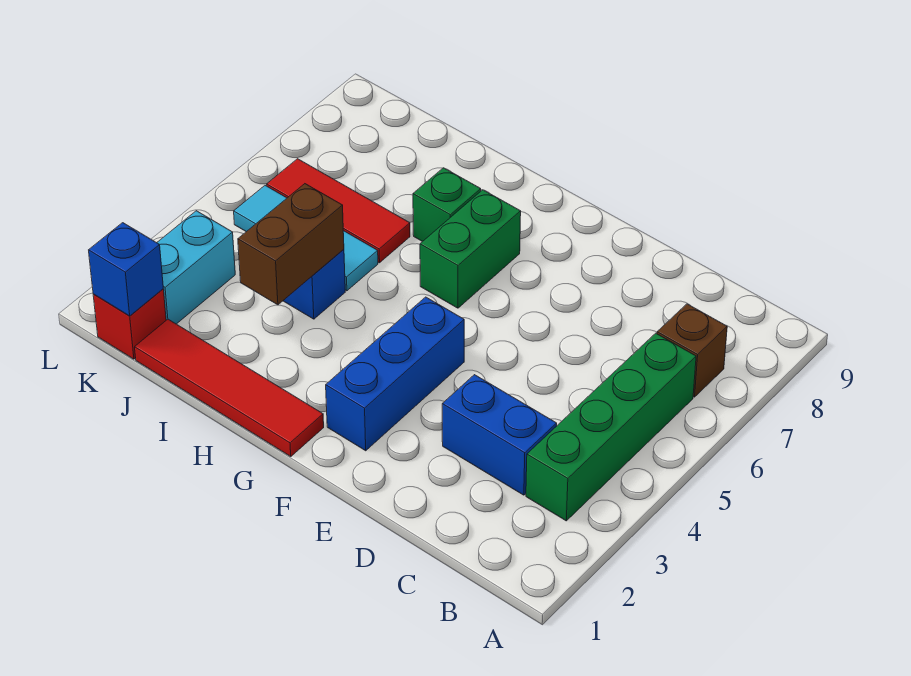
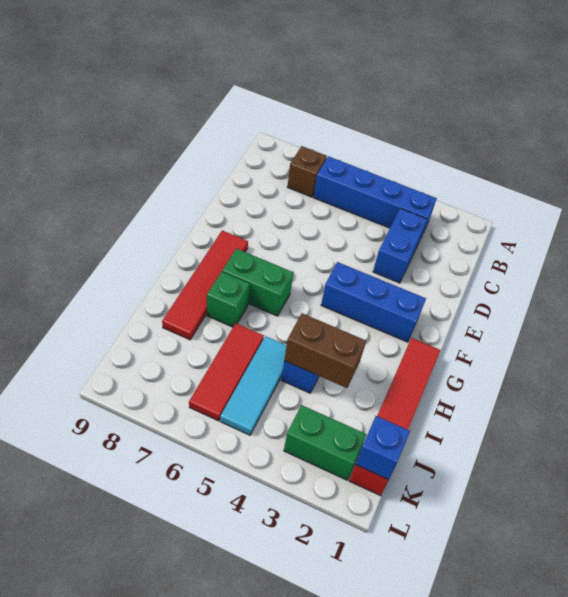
green brick B3:B6 level 1 -> blue brick B3:B6 level 1
none -> red tile F8:I8 level 1
cyan brick K2:K3 level 1 -> green brick K2:K3 level 1

